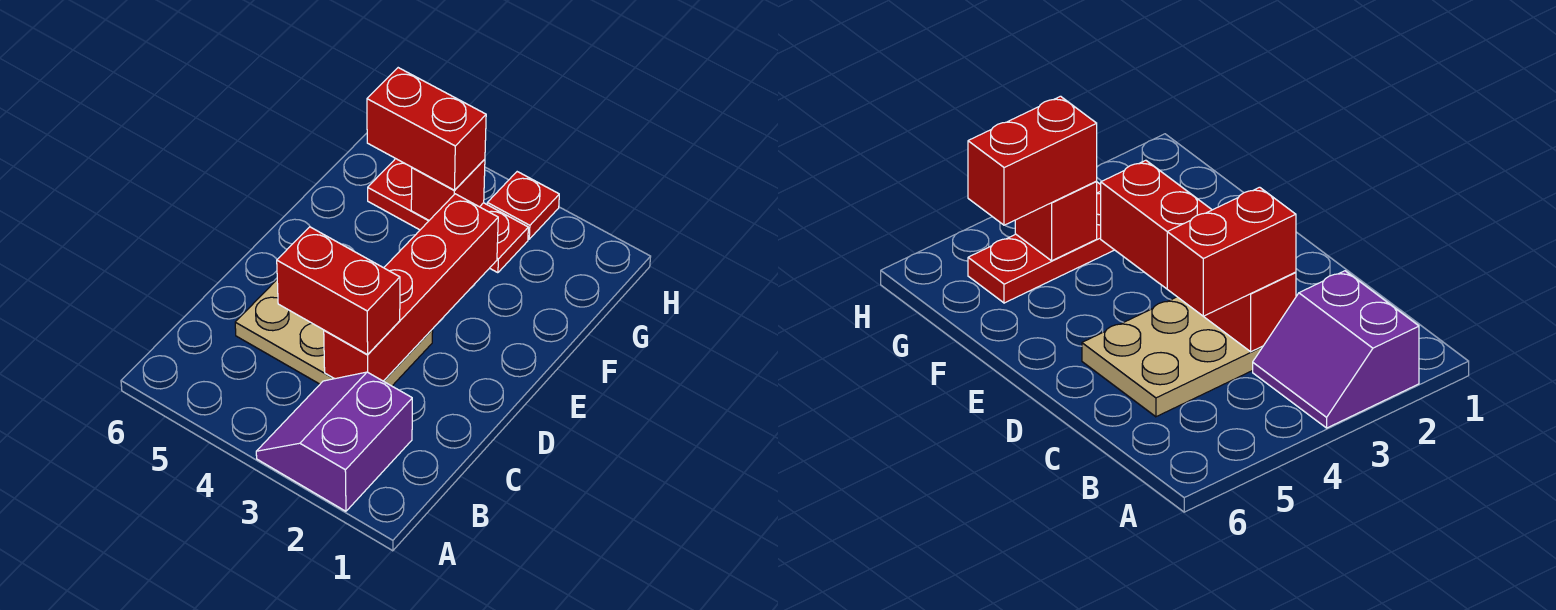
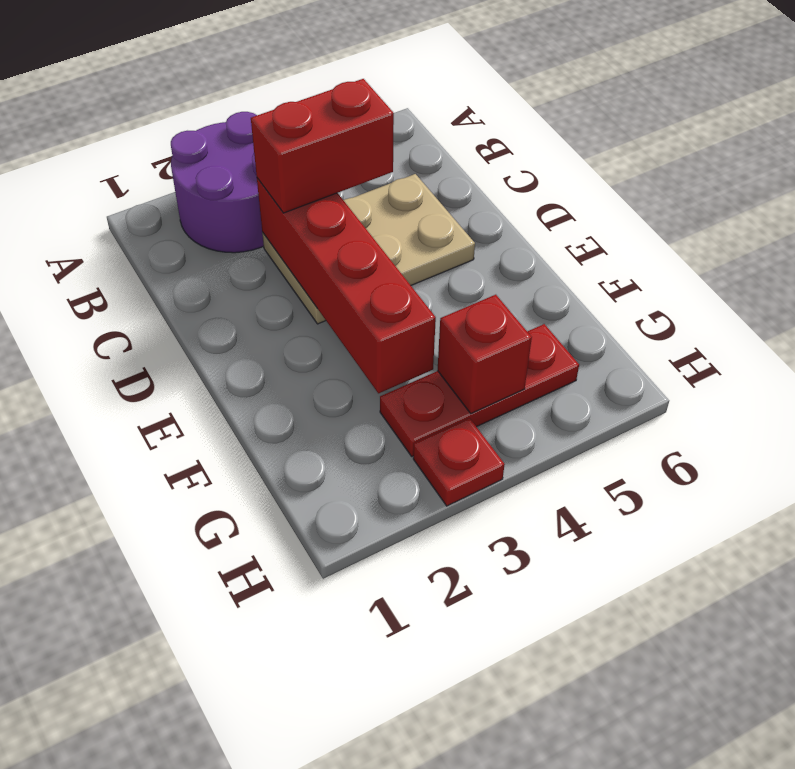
purple slope A2:B3 level 1 top 2 -> purple round brick A2:B3 level 1
red brick G4:G5 level 3 -> none

